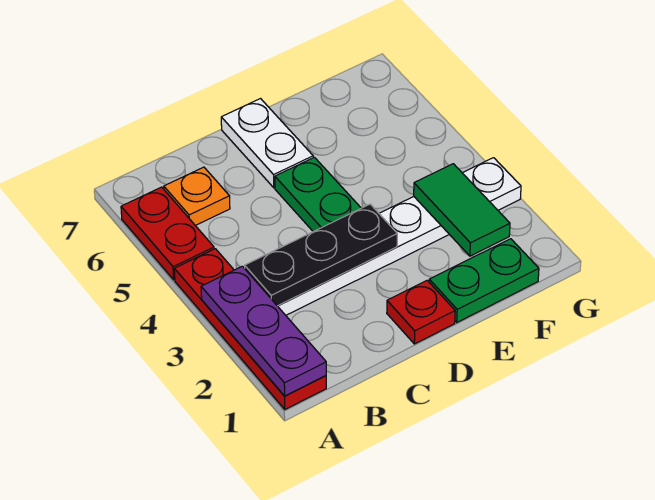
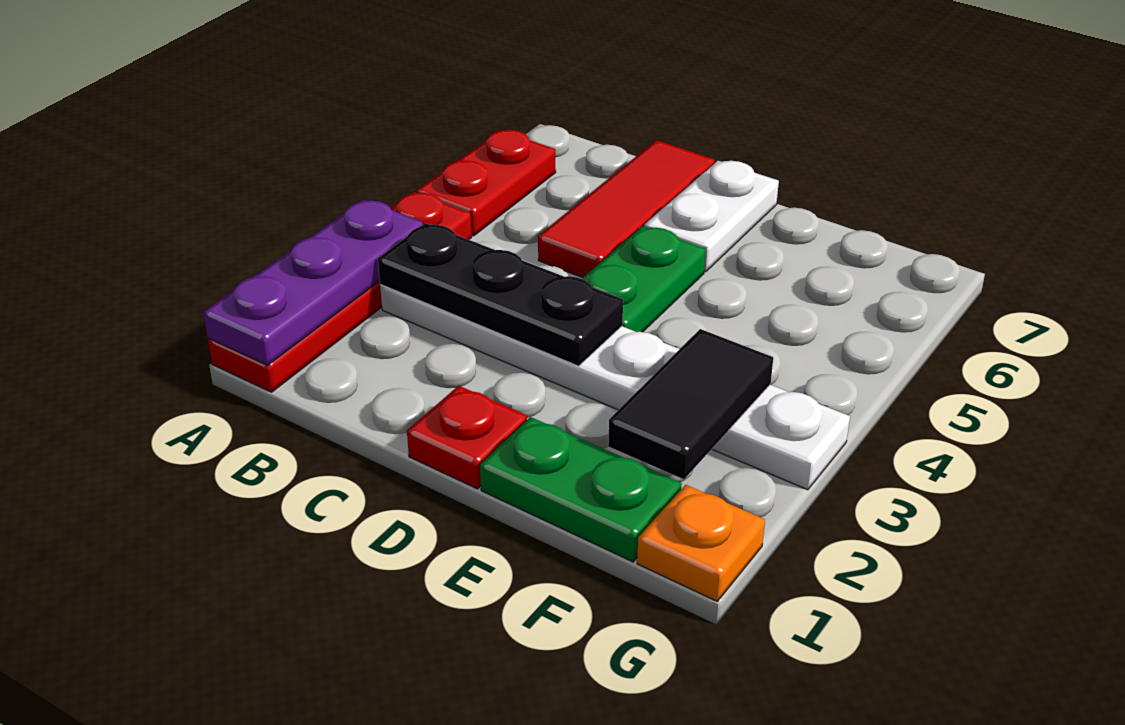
orange plate B6 level 1 -> orange plate G1 level 1
none -> red tile C5:C7 level 1
green tile F2:F3 level 2 -> black tile F2:F3 level 2

